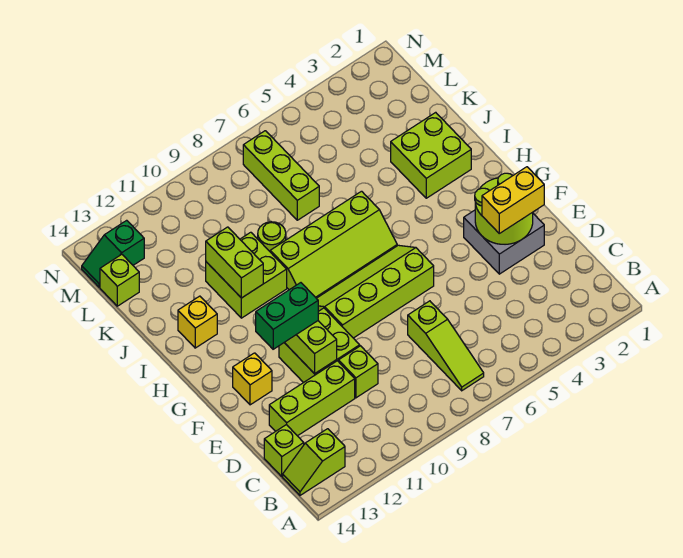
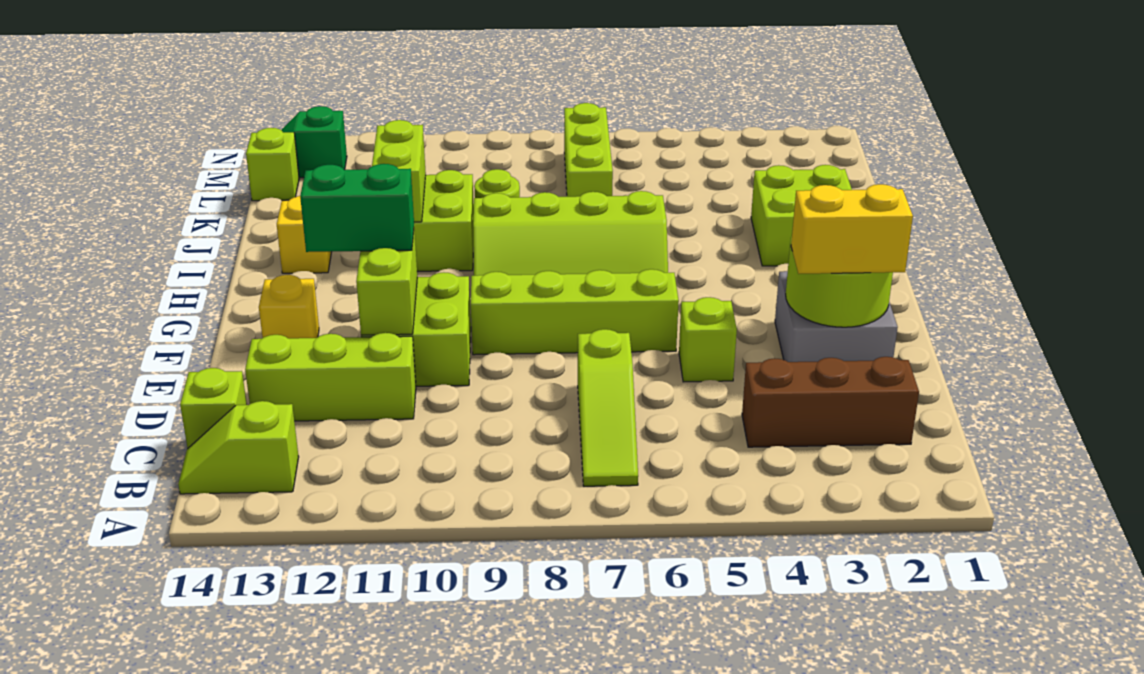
none -> brown brick C2:C4 level 1
lime brick D10 level 1 -> lime brick E5 level 1

